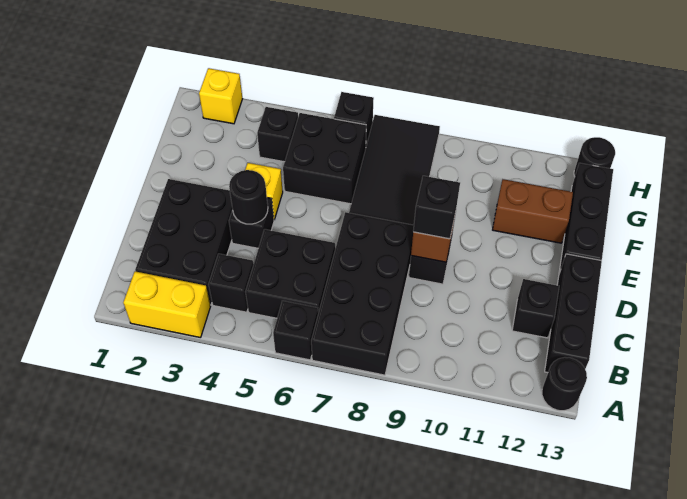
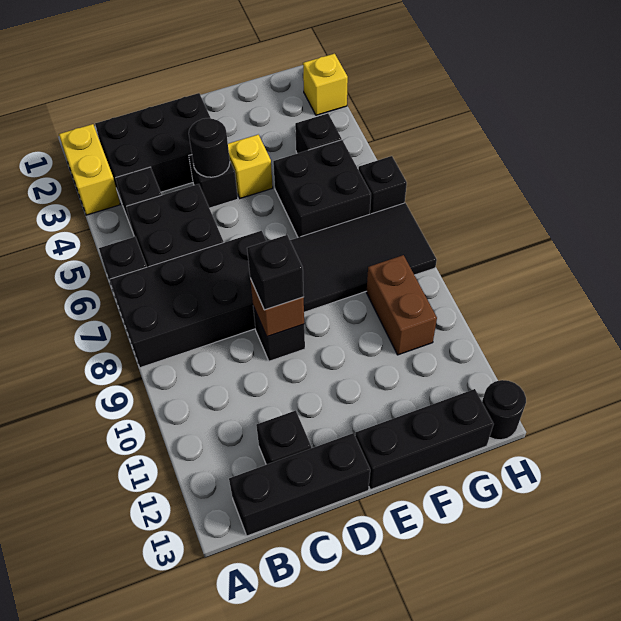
black round brick A13 level 1 -> none
brown brick F11:F12 level 1 -> brown brick G9:G10 level 1

